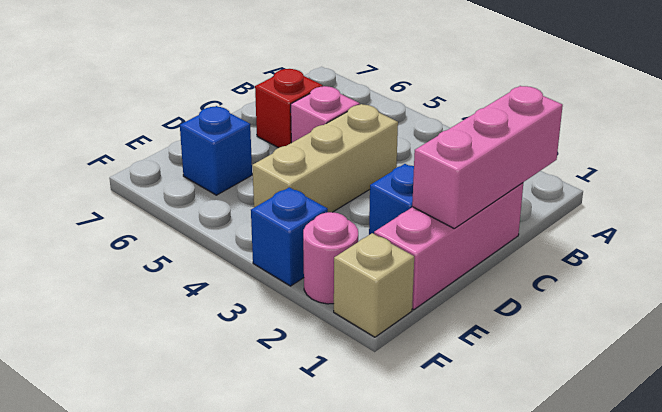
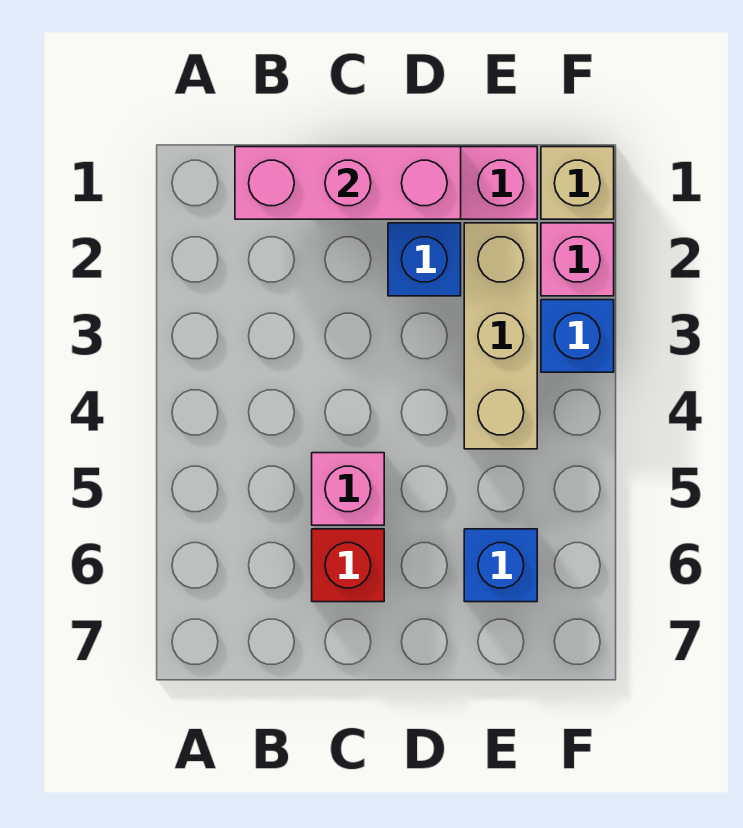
tan brick C4:E4 level 1 -> tan brick E2:E4 level 1
pink round brick F2 level 1 -> pink brick F2 level 1

